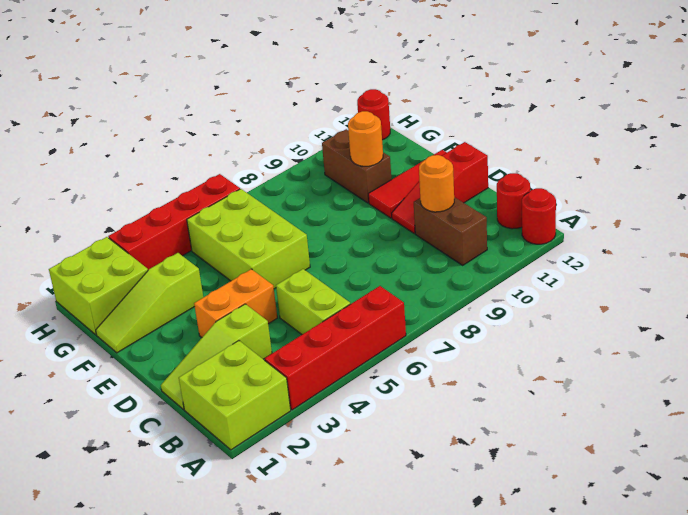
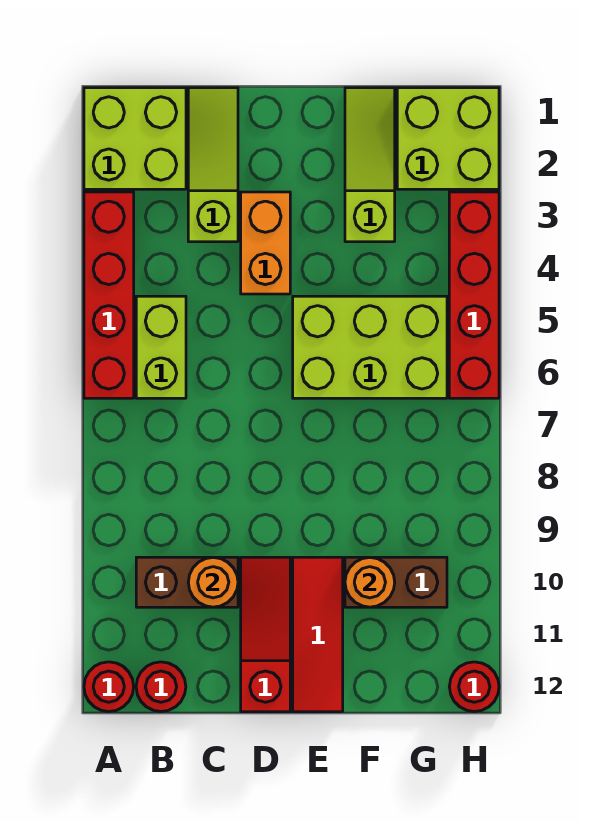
lime brick B5:C5 level 1 -> lime brick B5:B6 level 1

